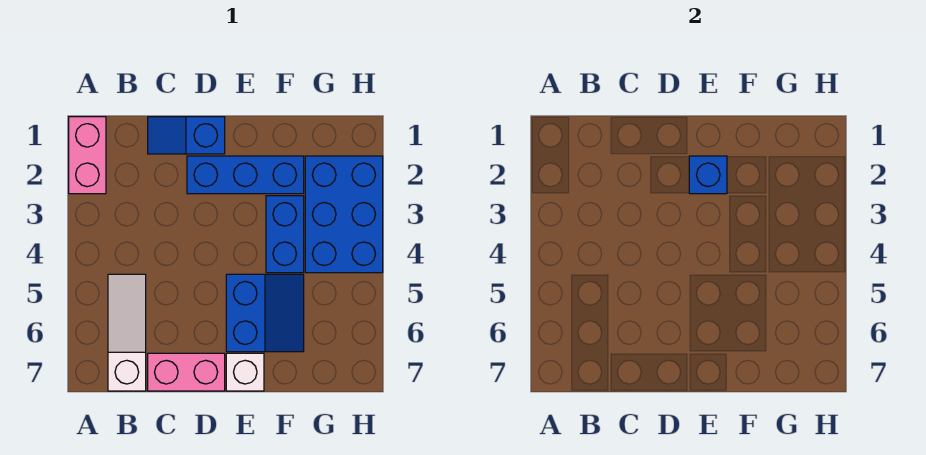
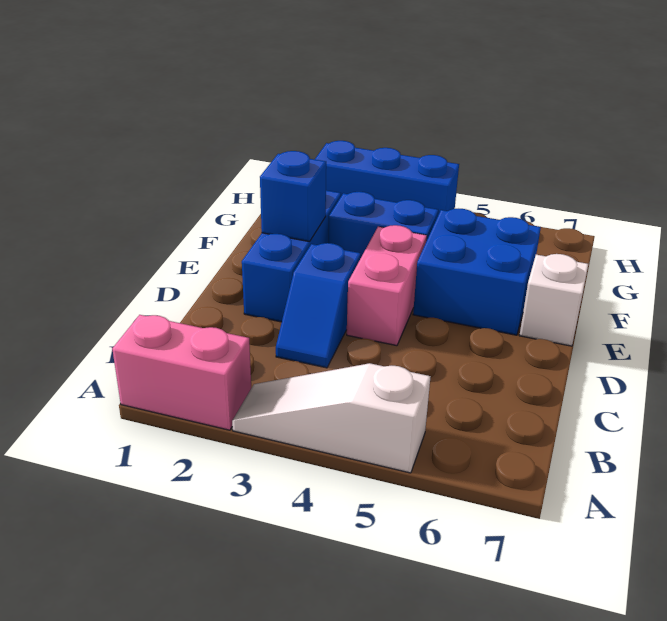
white slope B5:B7 level 1 top 7 -> white slope A3:A5 level 1 top 5
blue slope C1:D1 level 1 top D -> blue slope C3:D3 level 1 top D
pink brick C7:D7 level 1 -> pink brick D4:E4 level 1
blue slope E5:F6 level 1 top E -> blue brick E5:F6 level 1
blue brick G2:H4 level 1 -> blue brick H2:H4 level 1

